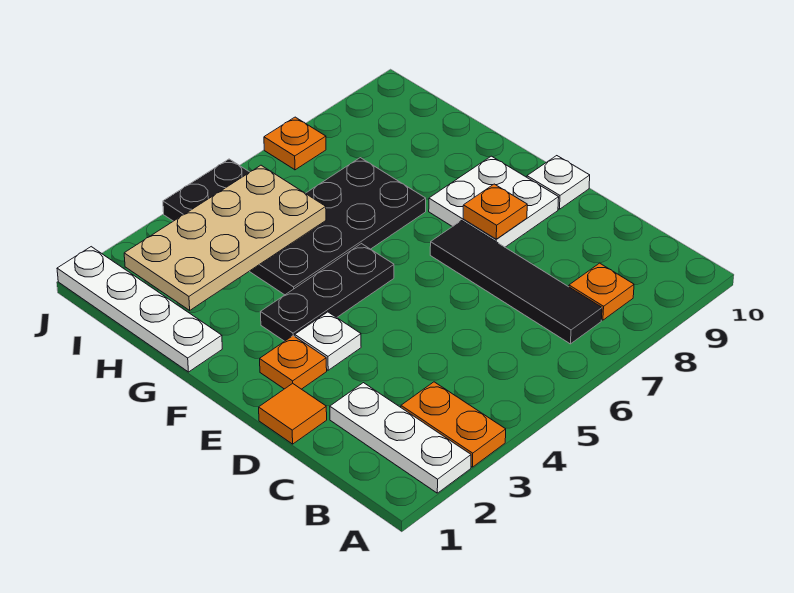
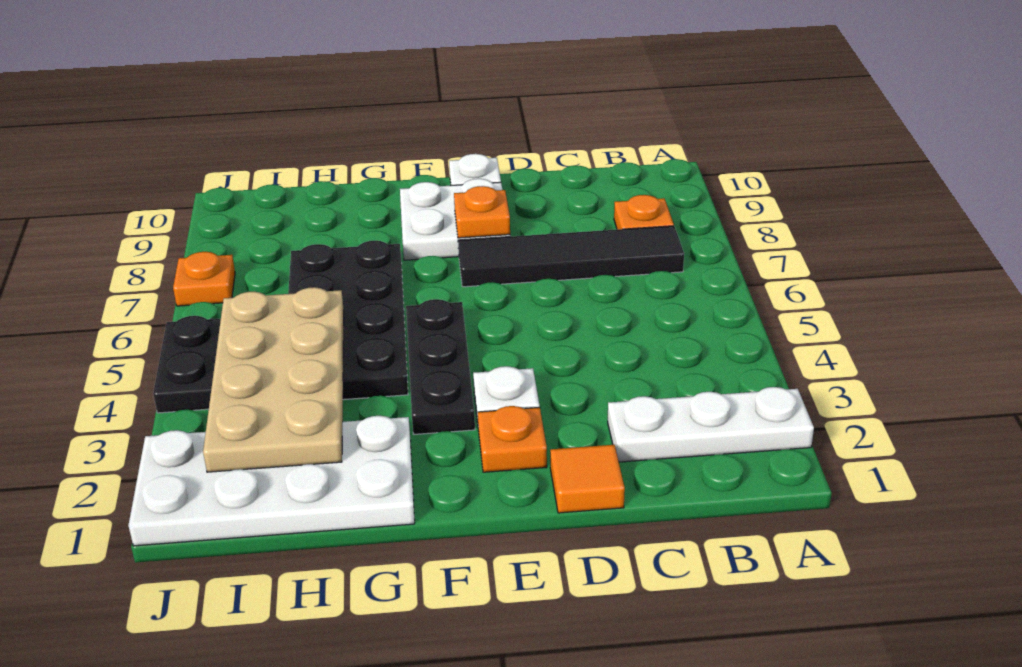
orange plate A3:B3 level 1 -> none
white plate G1:J1 level 1 -> white plate G1:J2 level 1

